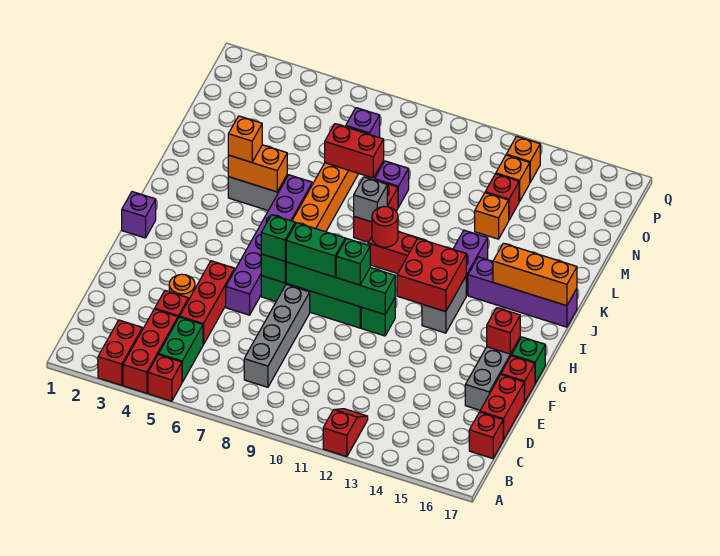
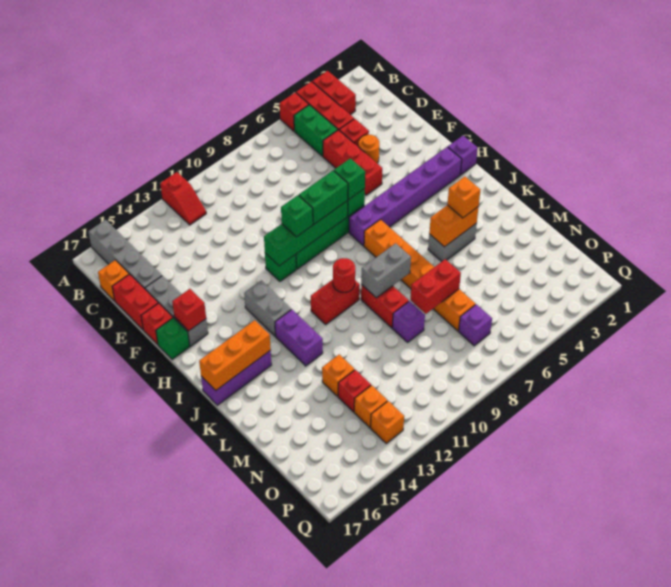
grey brick C8:F8 level 1 -> grey brick A16:D16 level 1
red brick C17 level 1 -> orange brick C17 level 1
purple brick F6:K6 level 1 -> purple brick H2:H7 level 1
red brick H12:I13 level 2 -> none
purple brick J14:J17 level 1 -> purple brick J15:J17 level 1
grey brick K9 level 2 -> grey brick K8:K9 level 2

